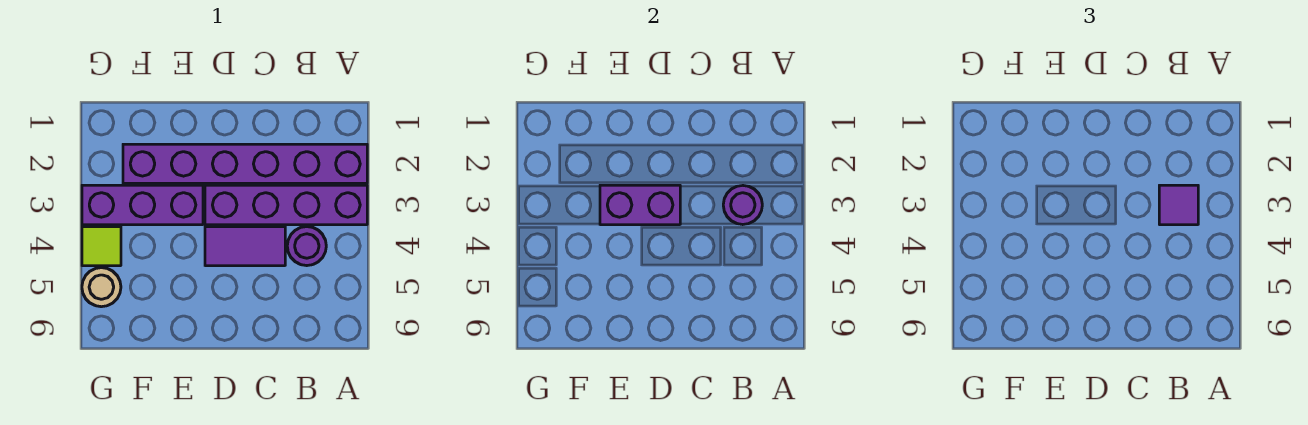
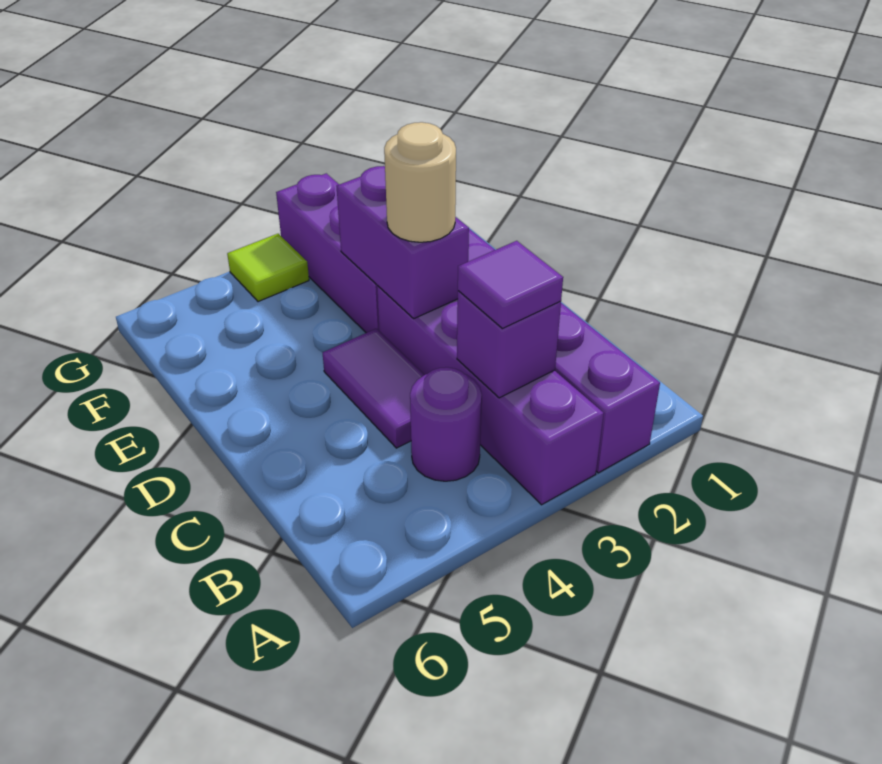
purple round brick B3 level 2 -> purple brick B3 level 2
tan round brick G5 level 1 -> tan round brick D3 level 3

